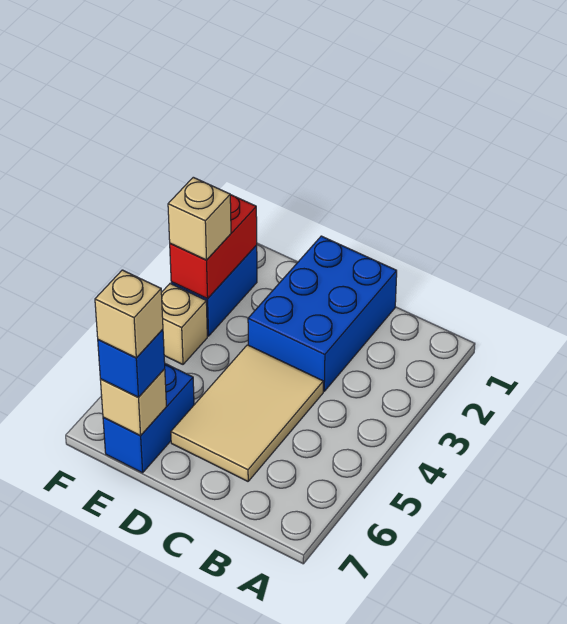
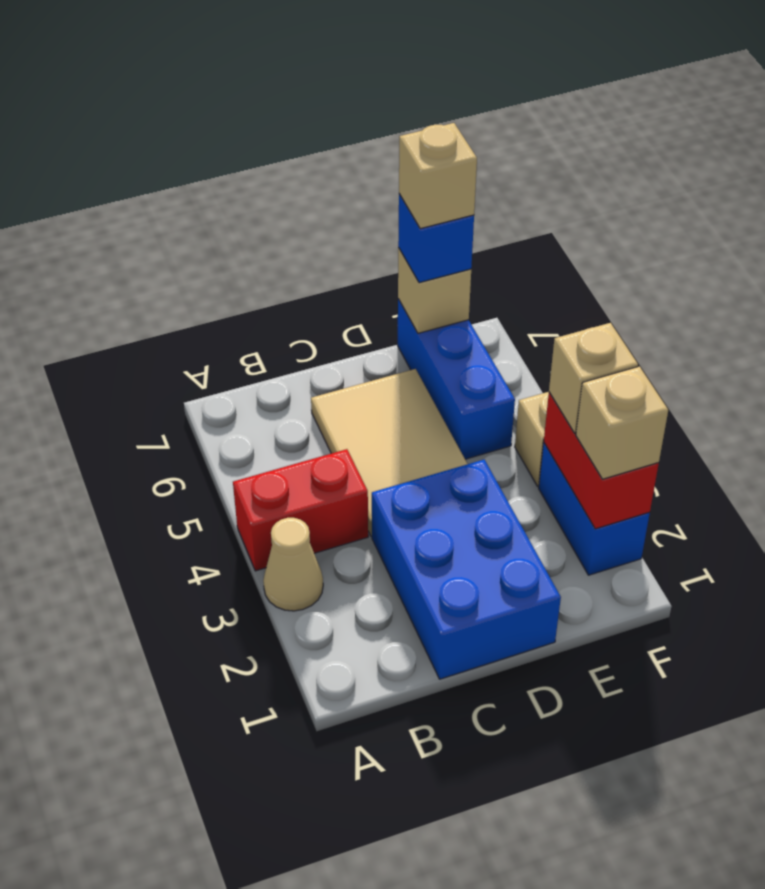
none -> tan cone A3 level 1
none -> red brick A4:B4 level 1
blue brick E6:E7 level 1 -> blue brick E5:E7 level 1
none -> tan brick F2 level 3

